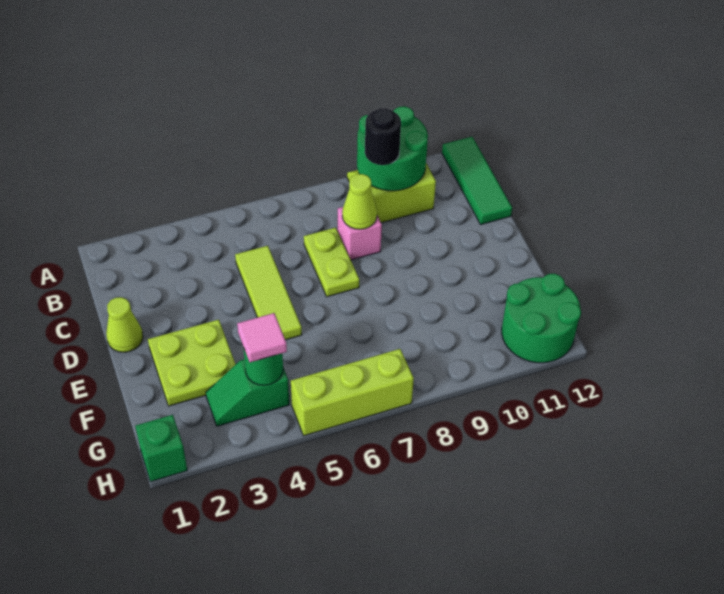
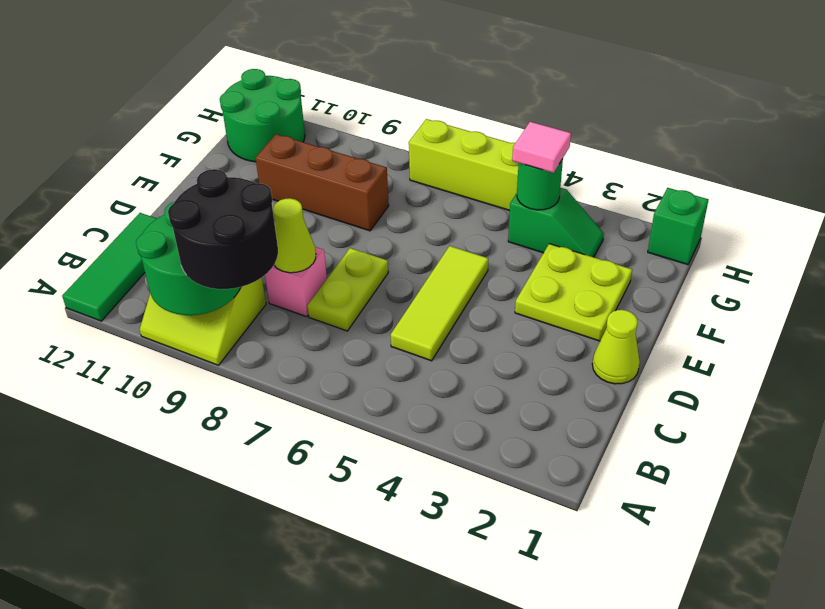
black round brick B9 level 3 -> black round brick A8:B9 level 3
none -> brown brick F8:F10 level 1

